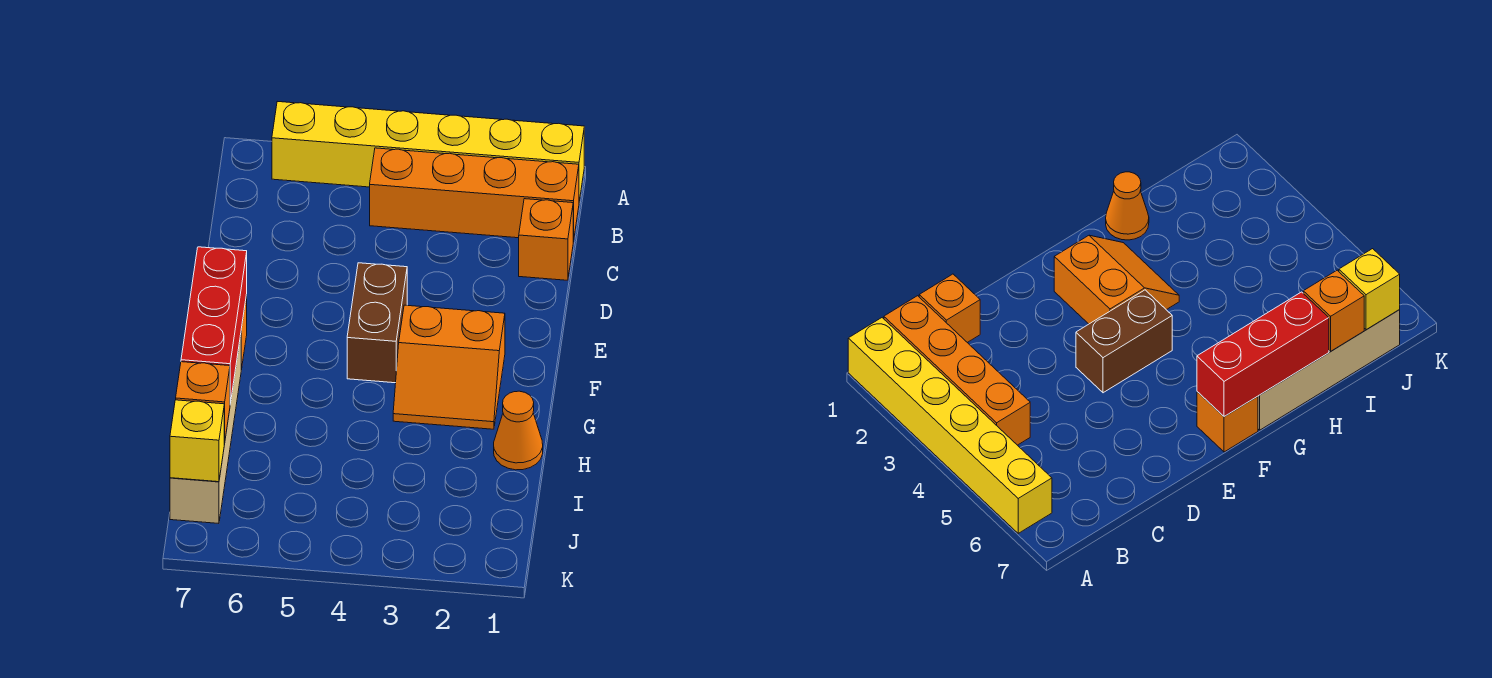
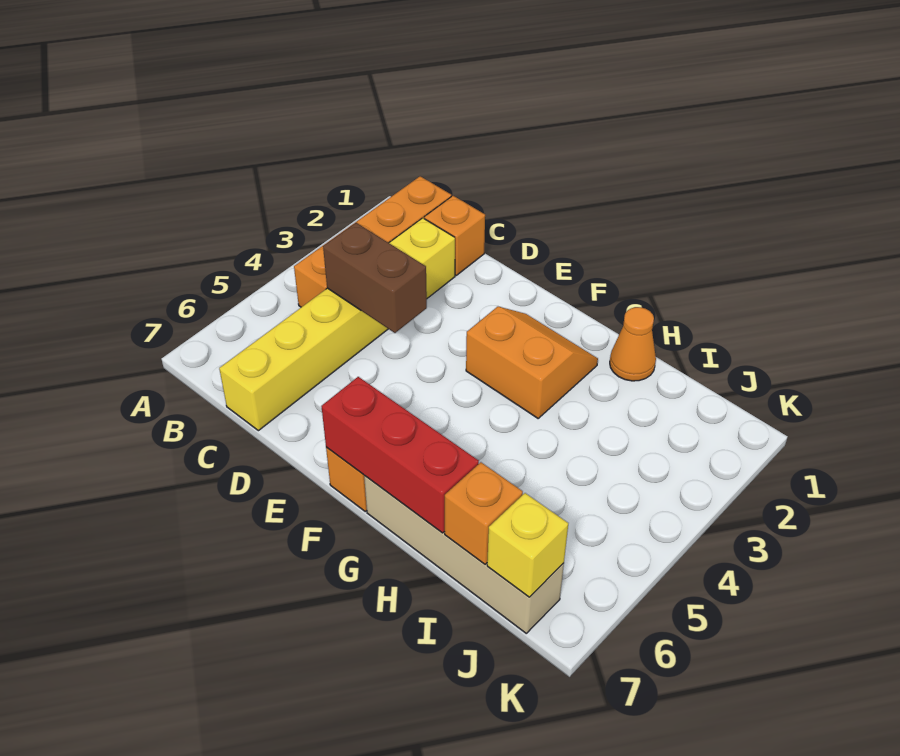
yellow brick A1:A6 level 1 -> yellow brick C2:C7 level 1
brown brick E4:F4 level 1 -> brown brick C4:D4 level 2
orange slope F2:G3 level 1 top F -> orange slope F2:G3 level 1 top 3

